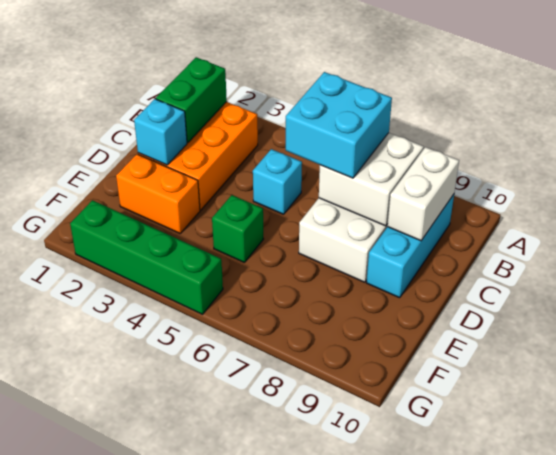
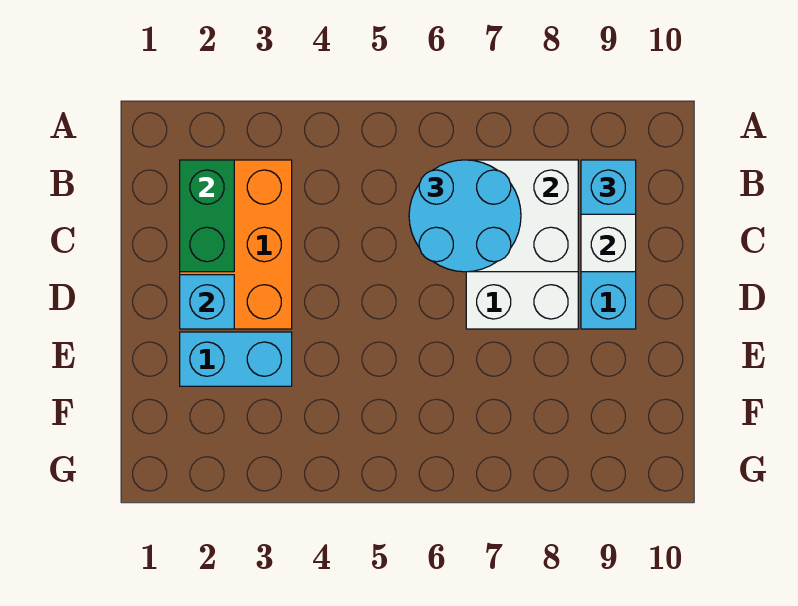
cyan brick B6:C7 level 3 -> cyan round brick B6:C7 level 3
cyan brick C5 level 1 -> cyan brick B9 level 3
orange brick E2:E3 level 1 -> cyan brick E2:E3 level 1
green brick E5 level 1 -> none
green brick G2:G5 level 1 -> none

